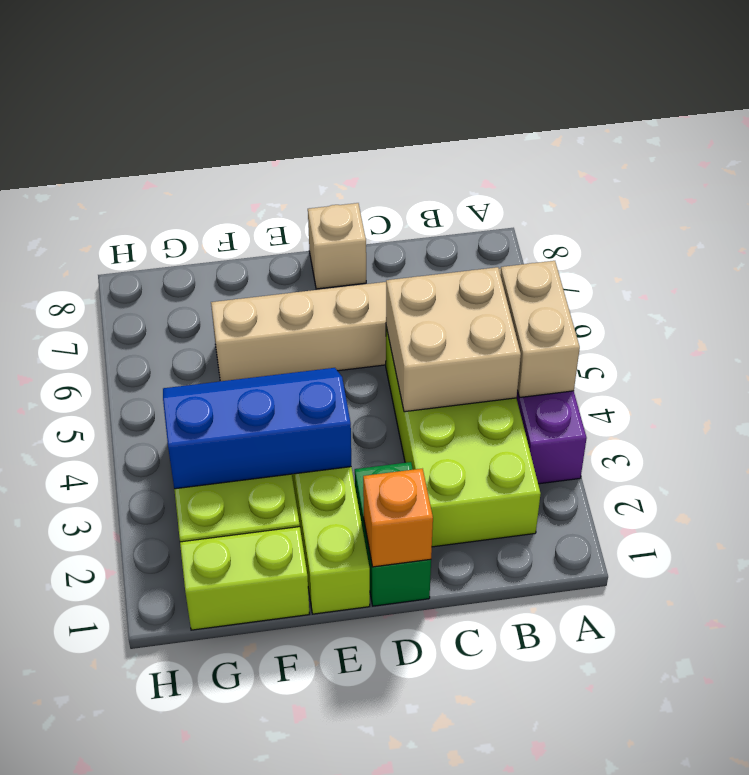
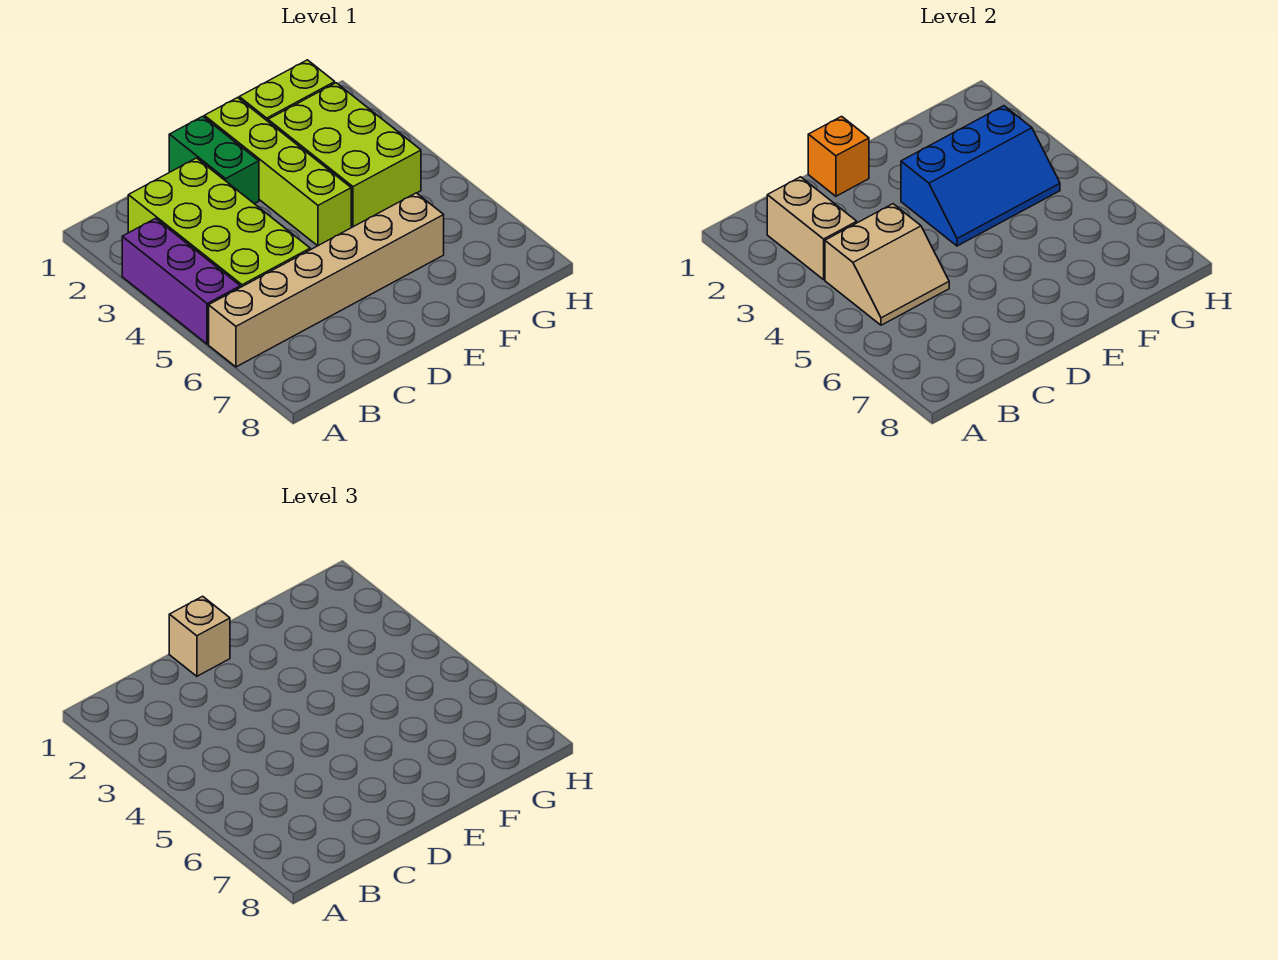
tan brick A4:A5 level 2 -> tan brick B2:B3 level 2
tan brick B4:C5 level 2 -> tan slope B4:C5 level 2 top 4
tan brick D8 level 1 -> tan brick D1 level 3

